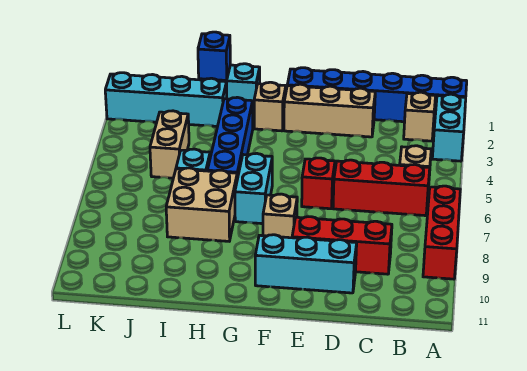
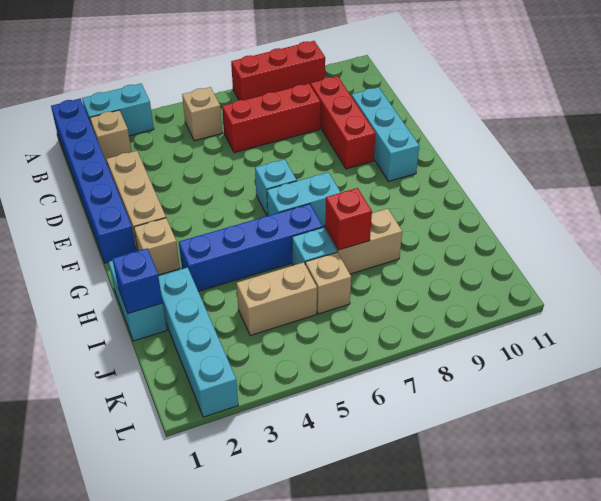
red brick B6:D6 level 1 -> red brick C6:C8 level 1
red brick E6 level 1 -> red brick I7 level 2
none -> cyan brick F6 level 1
tan brick F8 level 1 -> tan brick J6 level 1
tan brick H7:I8 level 1 -> tan brick I7:I8 level 1

